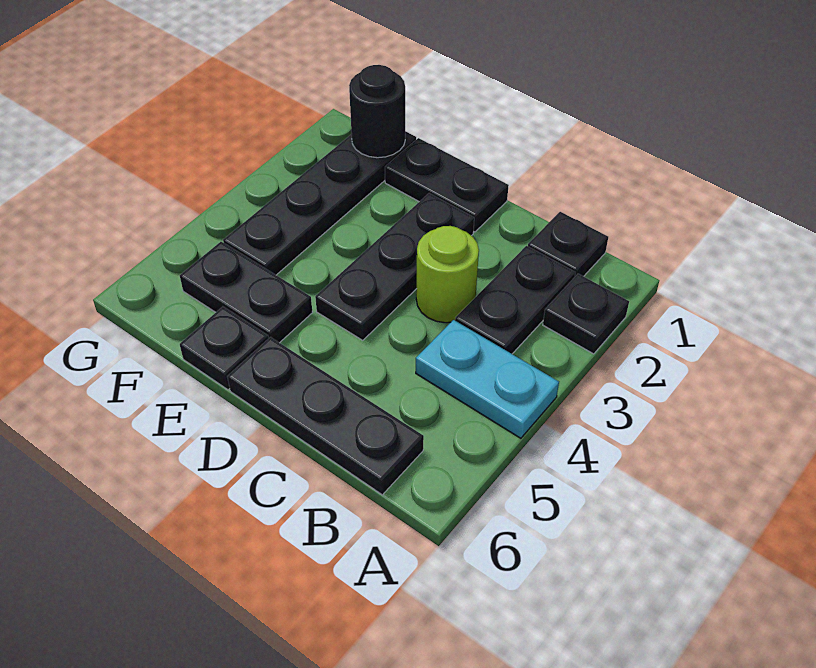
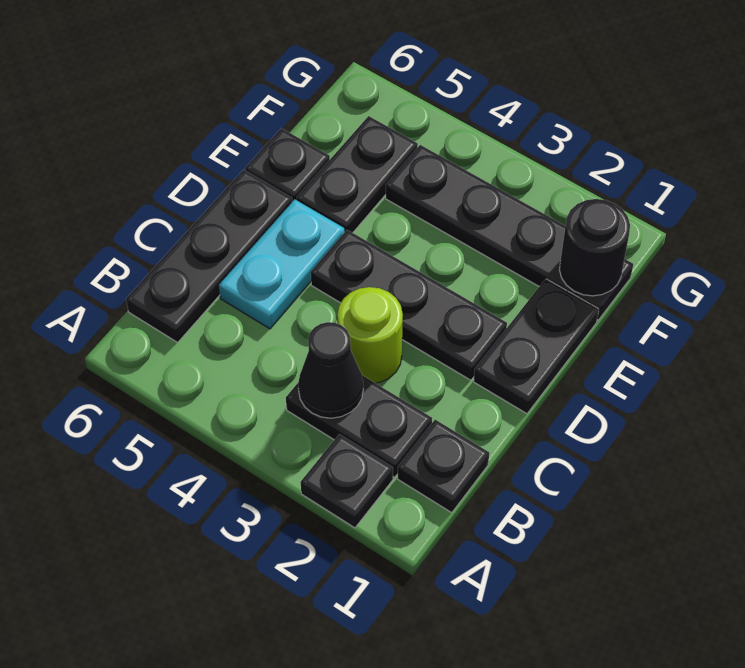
cyan plate A4:B4 level 1 -> cyan plate C5:D5 level 1
none -> black cone B3 level 2

